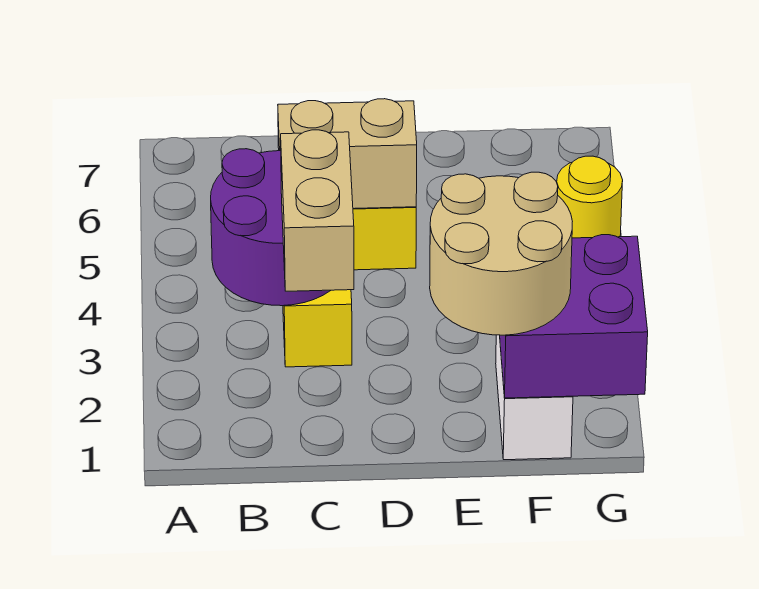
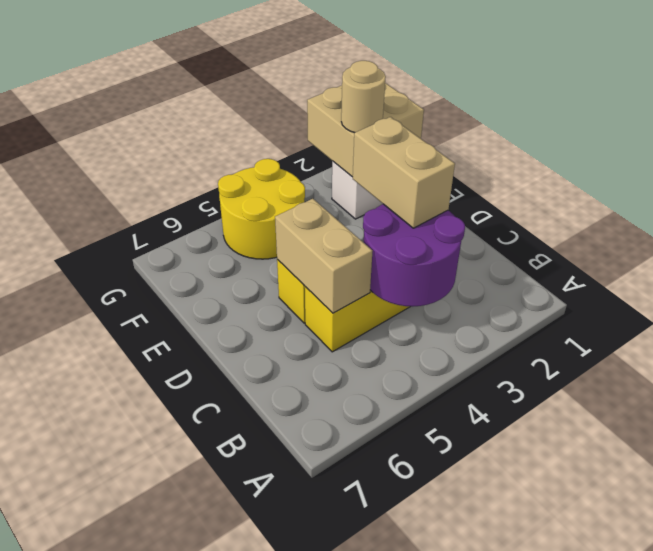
tan brick C2:C3 level 3 -> tan brick C3:D3 level 3
tan round brick E1:F2 level 3 -> tan round brick F2 level 3
purple brick F1:G2 level 2 -> tan brick F1:G2 level 2
yellow round brick G5 level 1 -> yellow round brick F4:G5 level 1

